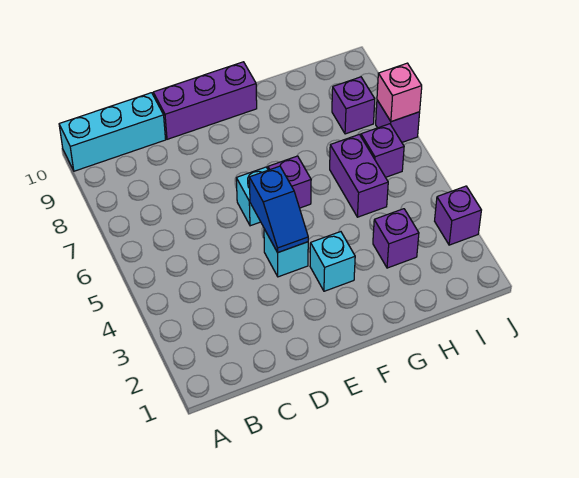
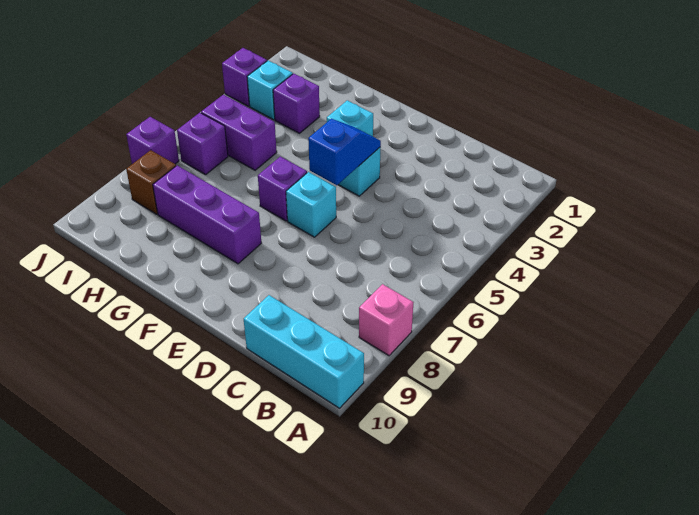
purple brick D10:F10 level 1 -> purple brick F8:H8 level 1
purple brick H5:H6 level 1 -> purple brick H5:I5 level 1
none -> cyan brick I3 level 1
purple brick I8 level 1 -> brown brick I8 level 1
pink brick J7 level 2 -> pink brick A8 level 1

